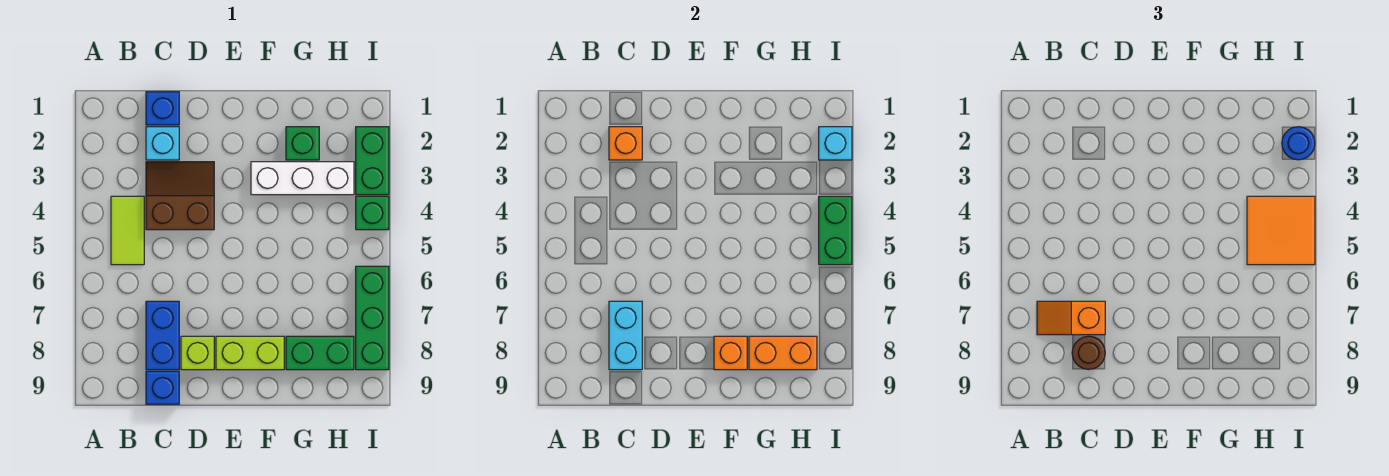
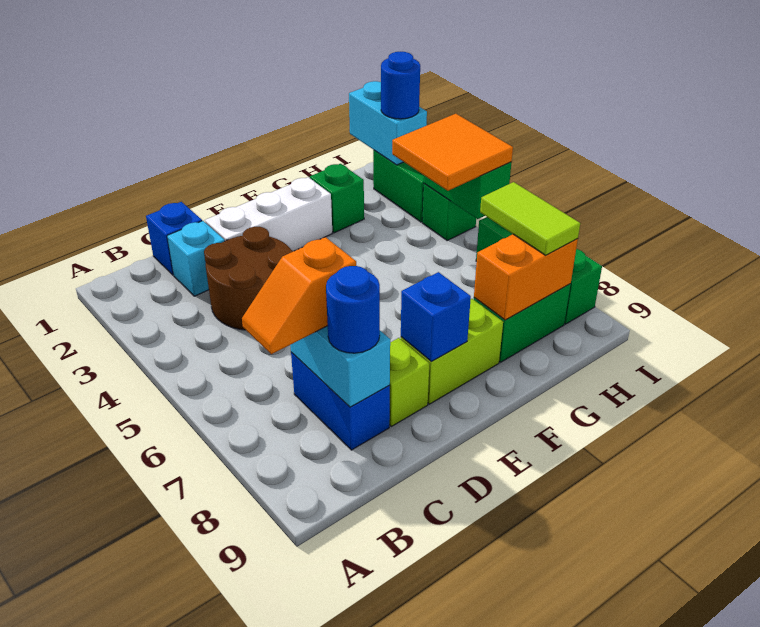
lime tile B4:B5 level 1 -> lime tile H7:H8 level 3
orange brick C2 level 2 -> none
brown slope C3:D4 level 1 top 4 -> brown round brick C3:D4 level 1
brown round brick C8 level 3 -> blue round brick C8 level 3
blue brick C9 level 1 -> blue brick E8 level 2
white brick F3:H3 level 1 -> white brick D2:F2 level 1
orange brick F8 level 2 -> none
cyan brick I2 level 2 -> cyan brick I1:I2 level 2

